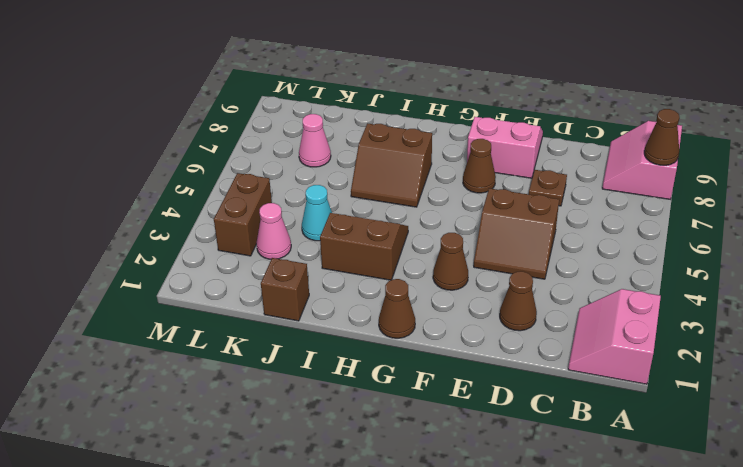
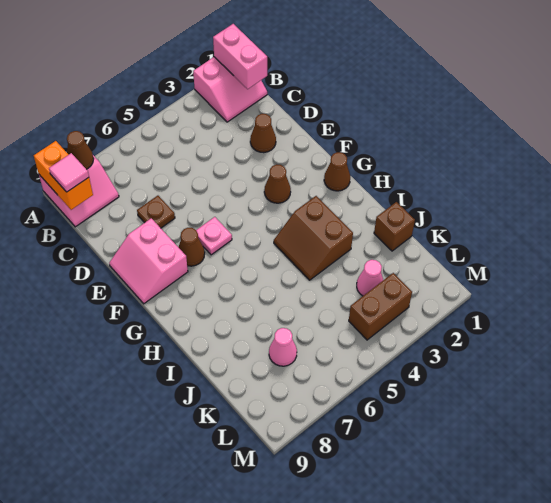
none -> pink brick A1:B1 level 2
none -> orange brick A9:B9 level 2
none -> pink tile B9 level 3
brown slope D4:E5 level 1 top 5 -> none
none -> pink plate F6 level 1
brown slope H6:I7 level 1 top 7 -> none
cyan cone J4 level 1 -> none

